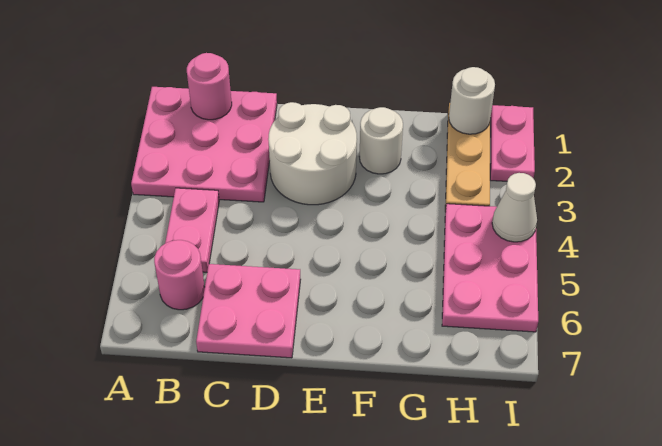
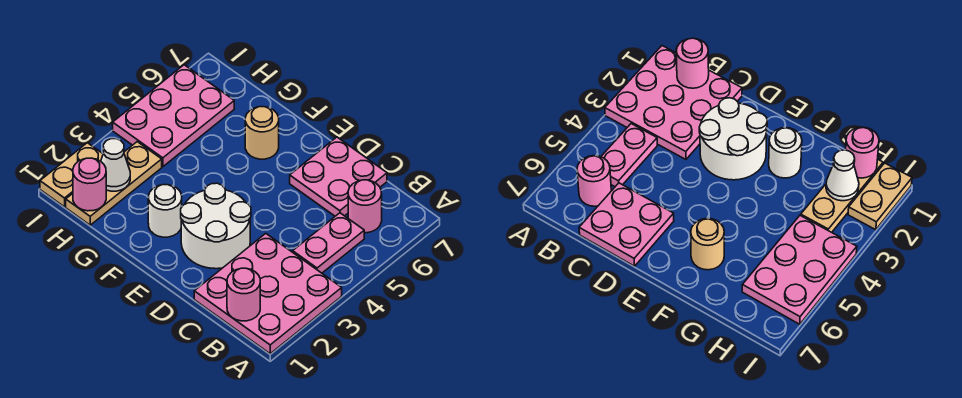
none -> tan round brick F6 level 1
white round brick H1 level 2 -> pink round brick H1 level 2
pink plate I1:I2 level 1 -> tan plate I1:I2 level 1
white cone I4 level 2 -> white cone H2 level 2

